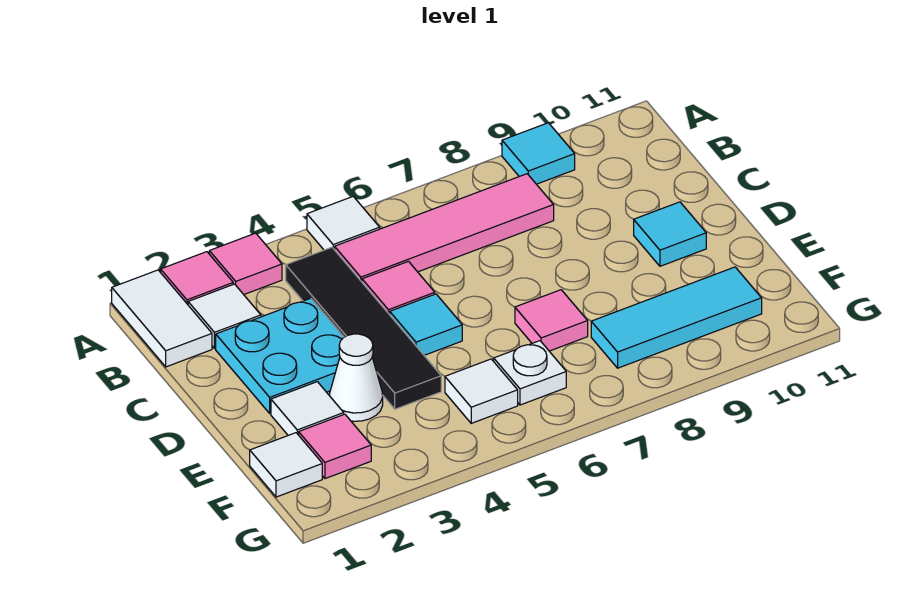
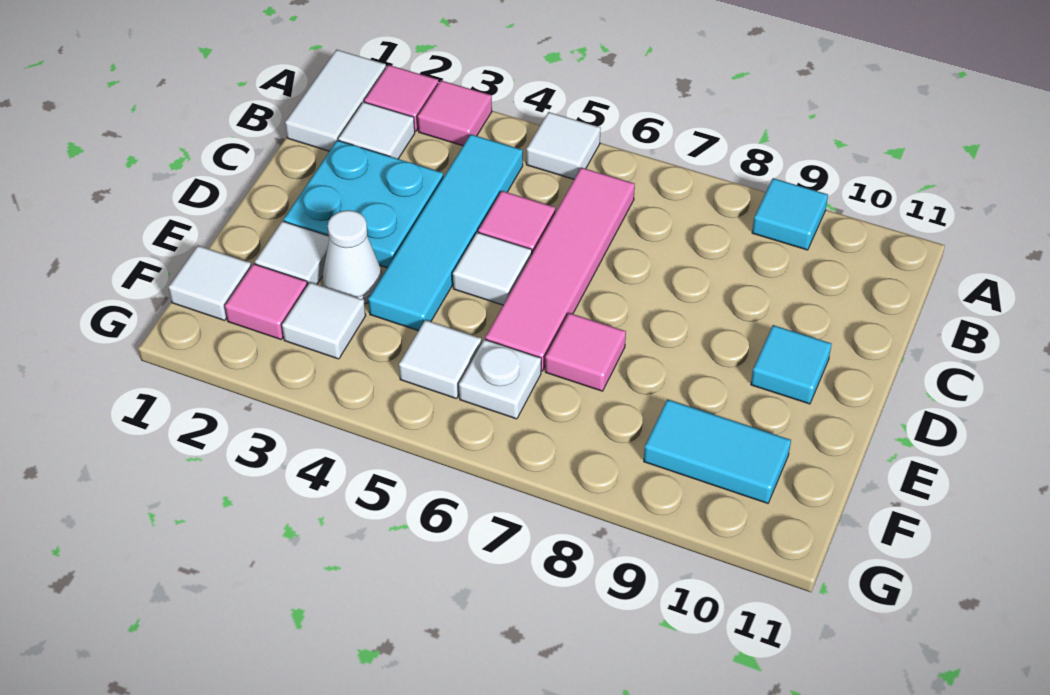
black tile B4:E4 level 1 -> cyan tile B4:E4 level 1
pink tile B5:B8 level 1 -> pink tile B6:E6 level 1
cyan tile D5 level 1 -> white tile D5 level 1
none -> white tile F3 level 1
cyan tile F8:F10 level 1 -> cyan tile F9:F10 level 1

